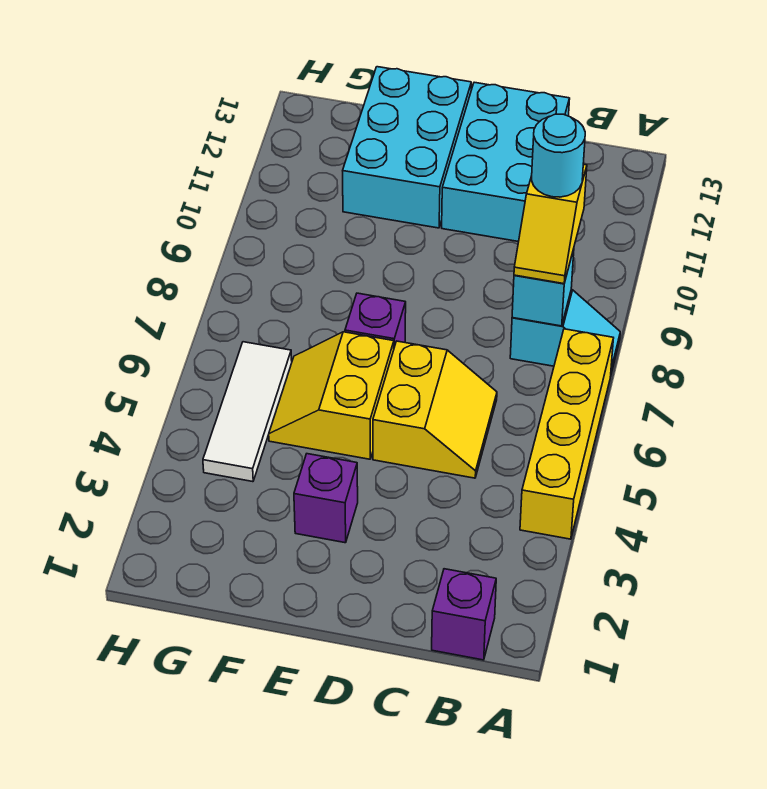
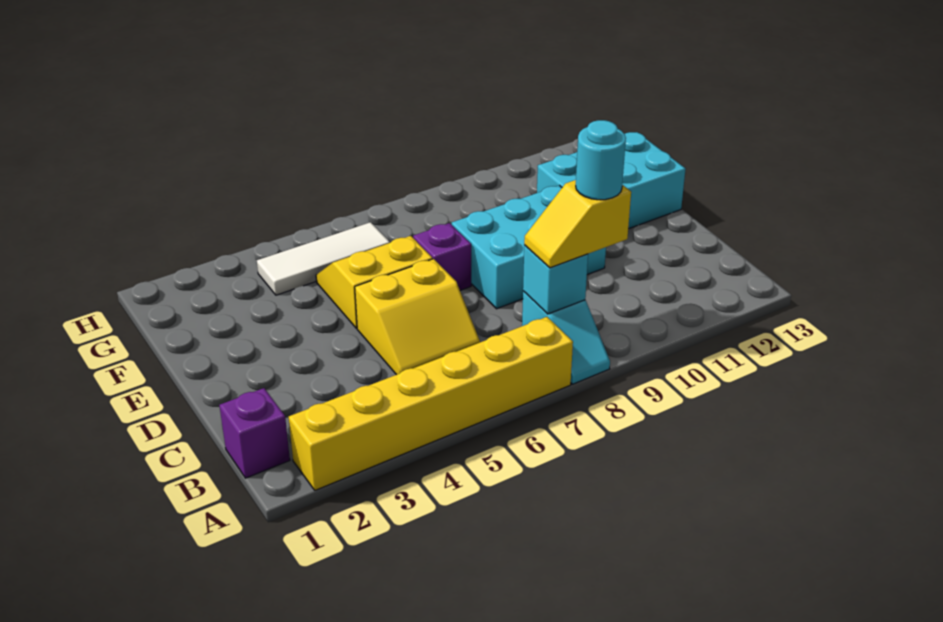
yellow brick A4:A7 level 1 -> yellow brick A2:A7 level 1
cyan brick C11:D13 level 1 -> cyan brick D8:E10 level 1
purple brick E3 level 1 -> none

